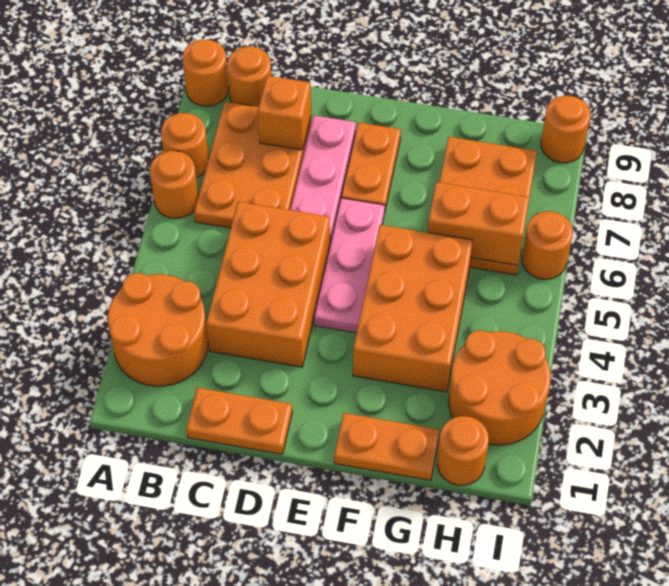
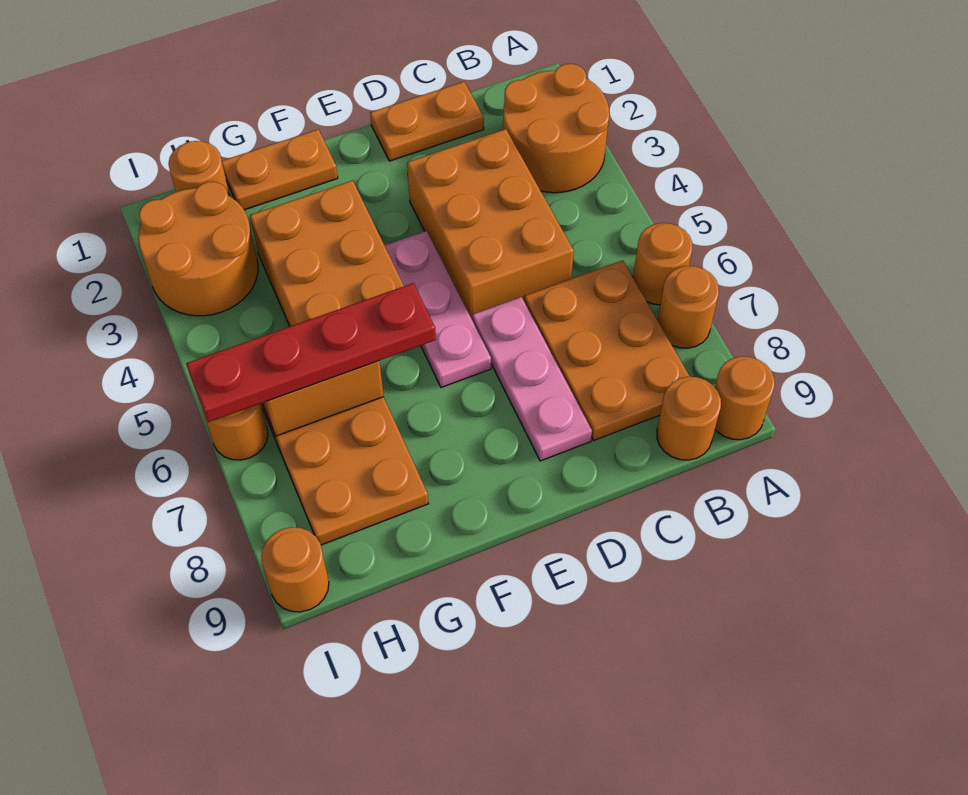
orange brick C8 level 2 -> none
orange plate E7:E8 level 1 -> none
none -> red plate F6:I6 level 3

